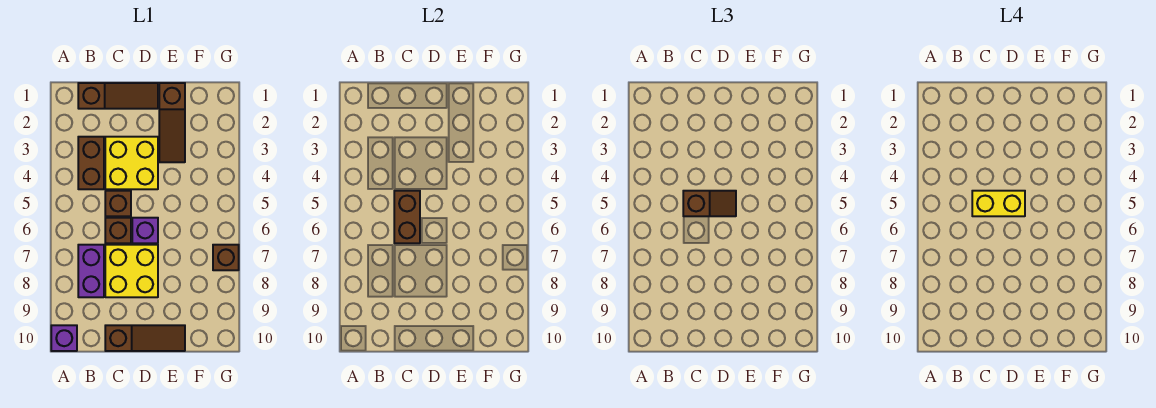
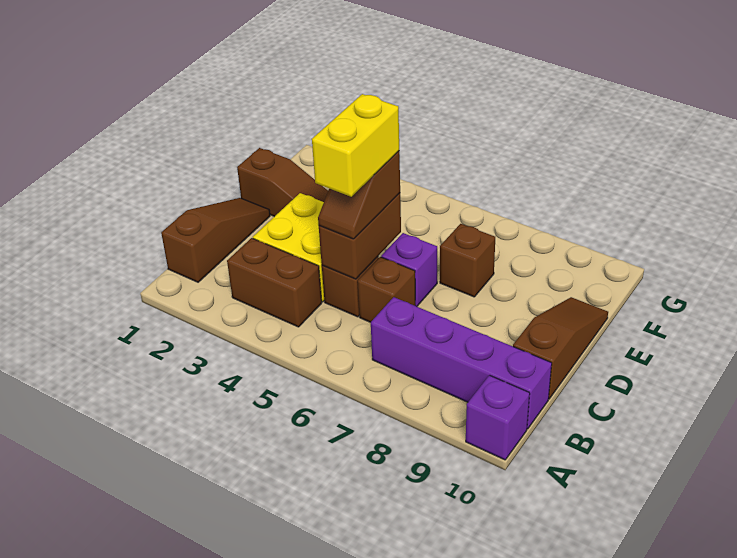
purple brick B7:B8 level 1 -> purple brick B7:B10 level 1
brown brick C5:C6 level 2 -> brown brick C5:D5 level 2
brown slope C5:D5 level 3 top C -> brown slope C5:D5 level 3 top D
yellow brick C7:D8 level 1 -> none
brown brick G7 level 1 -> brown brick E7 level 1

